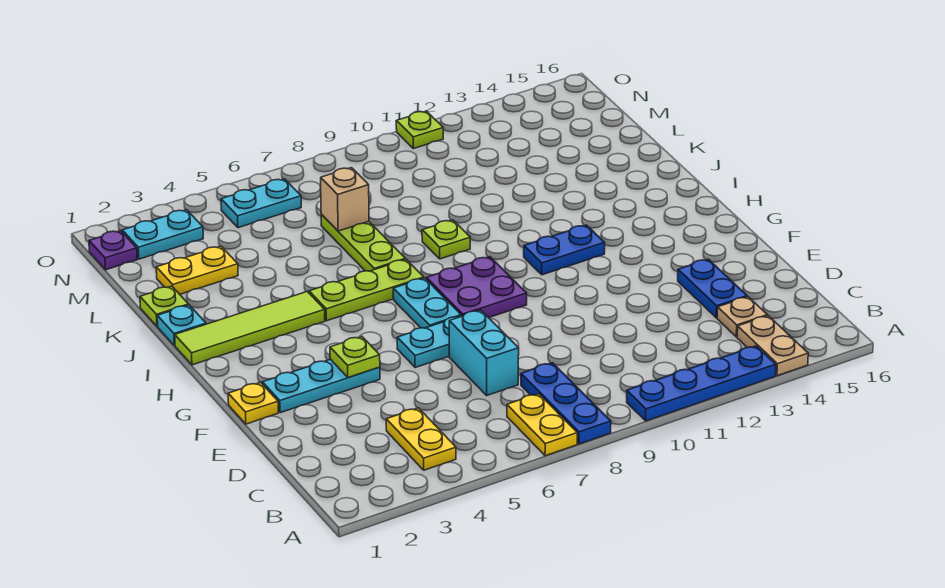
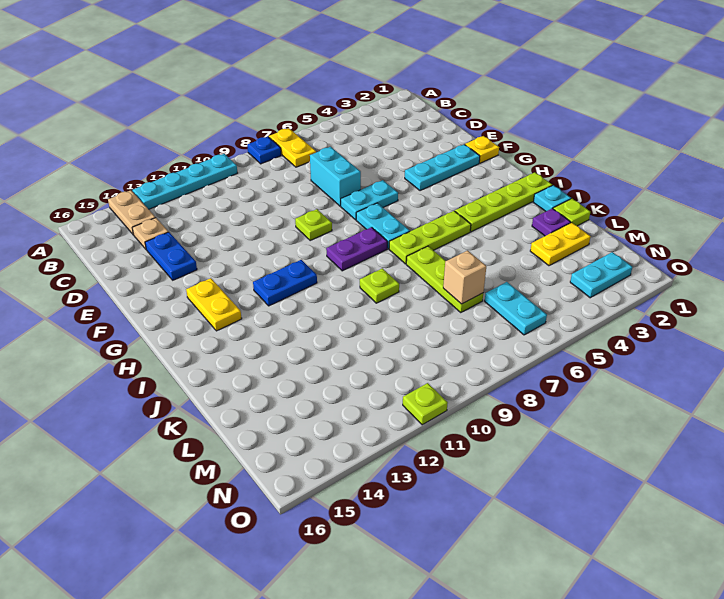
blue plate A8:C8 level 1 -> blue plate A8 level 1
blue plate A10:A13 level 1 -> cyan plate A10:A13 level 1
yellow plate B4:C4 level 1 -> yellow plate G14:H14 level 1
lime plate F4 level 2 -> lime plate F9 level 1
purple plate G8:H9 level 1 -> purple plate H8:H9 level 1
lime tile I1:I4 level 1 -> lime plate I1:I4 level 1
purple plate N1 level 1 -> purple plate K2 level 1
cyan plate N5:N6 level 1 -> cyan plate M6:N6 level 1

